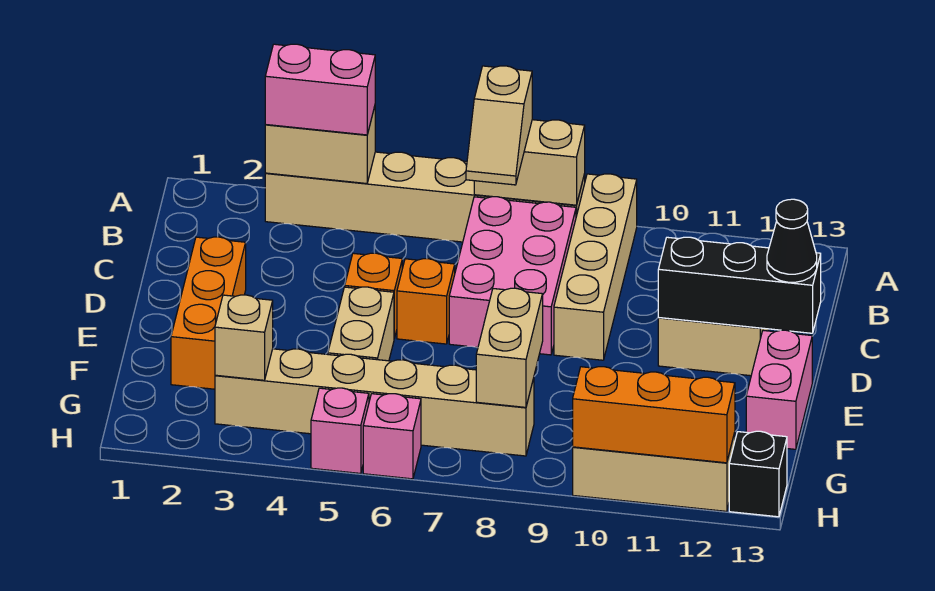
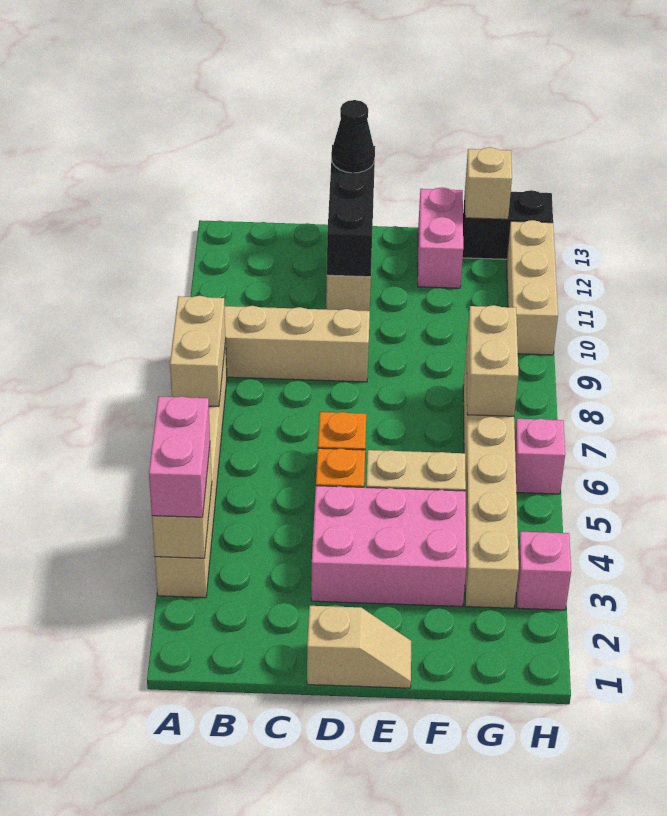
tan slope A7:B7 level 3 top A -> tan slope D1:E1 level 1 top D
pink brick B7:D8 level 1 -> pink brick D3:F4 level 1
orange brick D2:F2 level 1 -> none
pink brick E13:F13 level 1 -> pink brick F12:F13 level 1
tan brick F8:G8 level 2 -> tan brick G7:G8 level 2
tan brick G3 level 2 -> tan brick G13 level 2
pink brick H5 level 1 -> pink brick H3 level 1
orange brick H10:H12 level 2 -> none
black brick H13 level 1 -> black brick G13:H13 level 1

